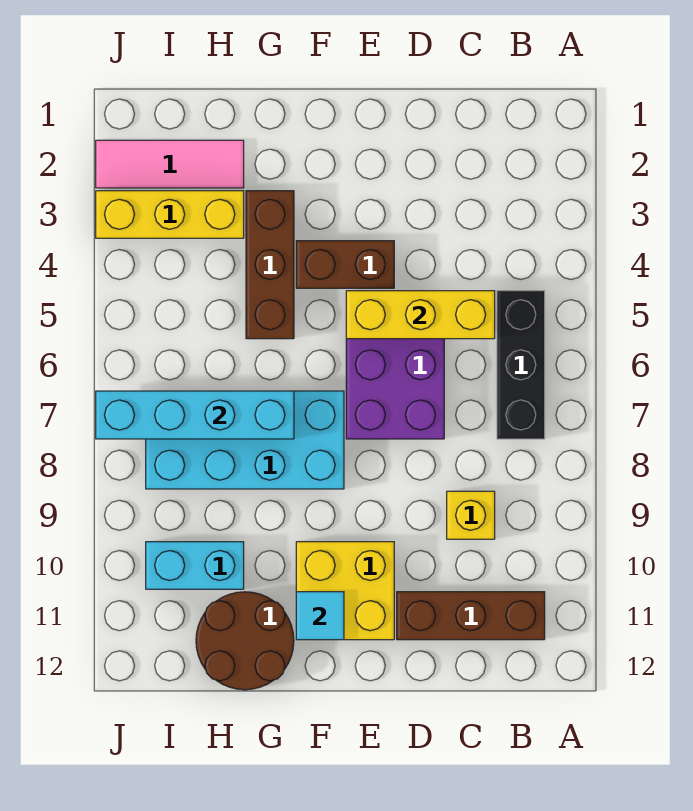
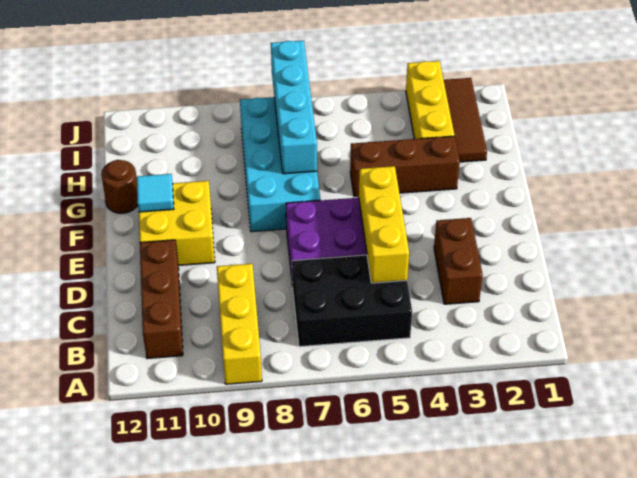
black brick B5:B7 level 1 -> black brick B5:C7 level 1
yellow brick C9 level 1 -> yellow brick A9:C9 level 1
brown brick E4:F4 level 1 -> brown brick C3:D3 level 1
brown round brick G11:H12 level 1 -> brown round brick G12 level 1
pink tile H2:J2 level 1 -> brown tile H2:J2 level 1
cyan brick H10:I10 level 1 -> none

